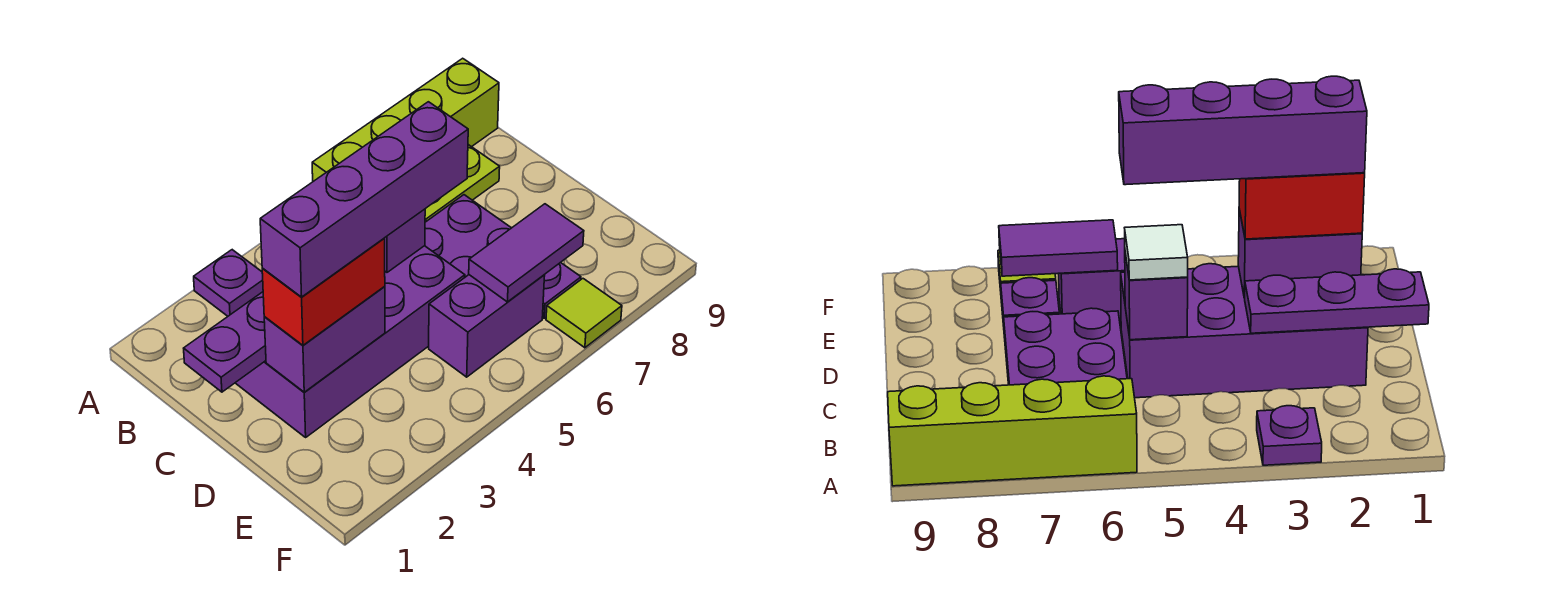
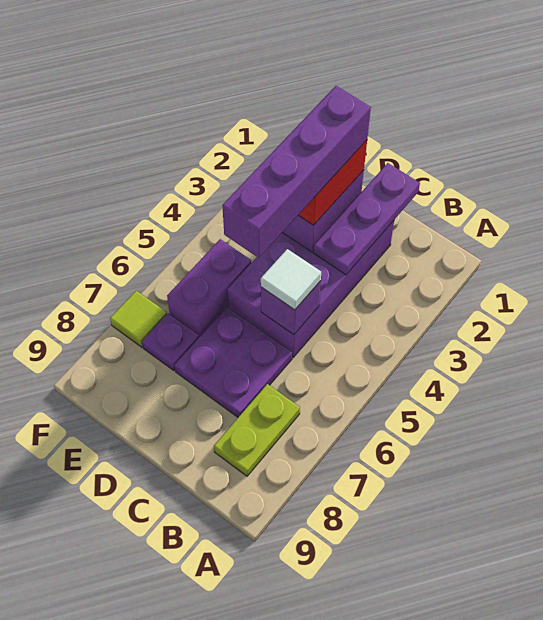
purple plate A3 level 1 -> none
lime brick A6:A9 level 1 -> none
purple tile E6:E7 level 2 -> none

